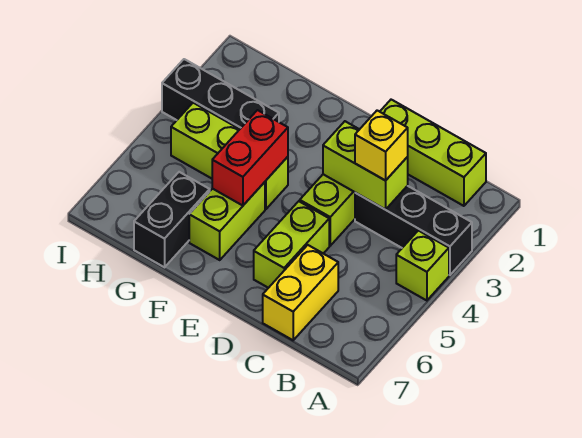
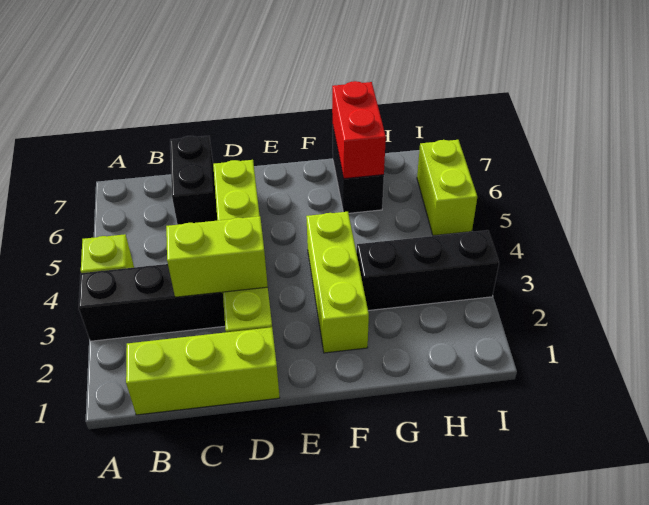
yellow brick C3 level 3 -> none
yellow brick C6:C7 level 1 -> black brick C6:C7 level 1
lime brick F4:H4 level 1 -> lime brick F2:F4 level 1
red brick F4:F5 level 2 -> red brick G6:G7 level 2
lime brick F5:F6 level 1 -> lime brick I5:I6 level 1

